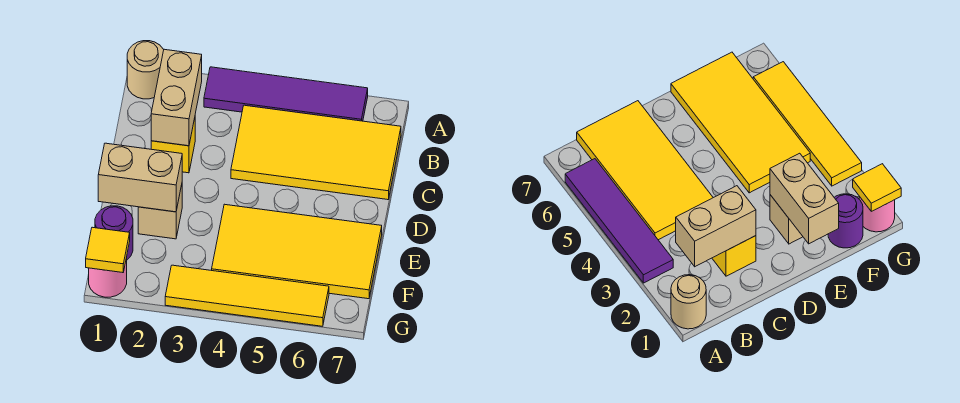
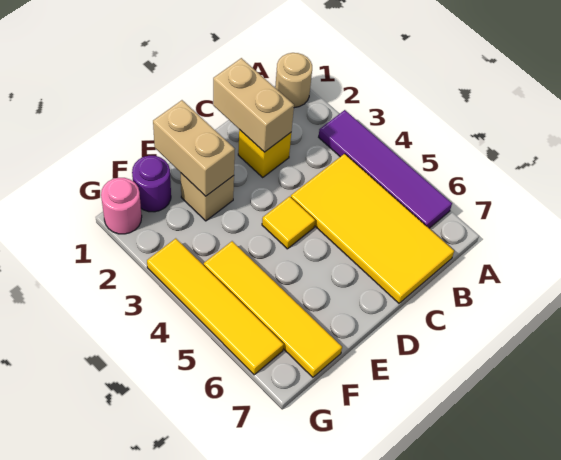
tan brick B2:C2 level 2 -> tan brick C1:C2 level 2
yellow tile E4:F7 level 1 -> yellow tile F4:F7 level 1
yellow tile G1 level 2 -> yellow tile D4 level 1

